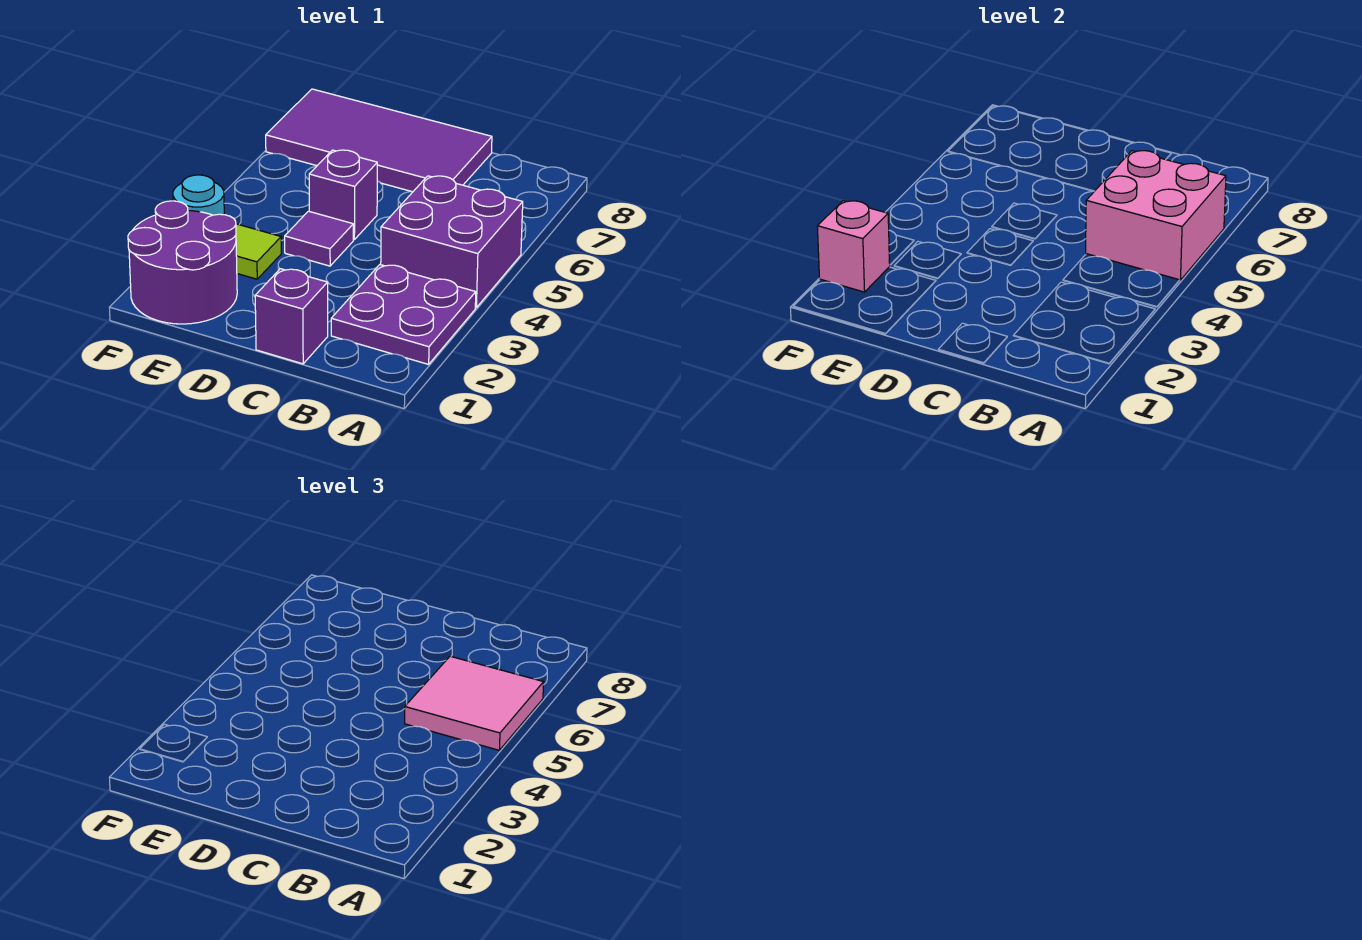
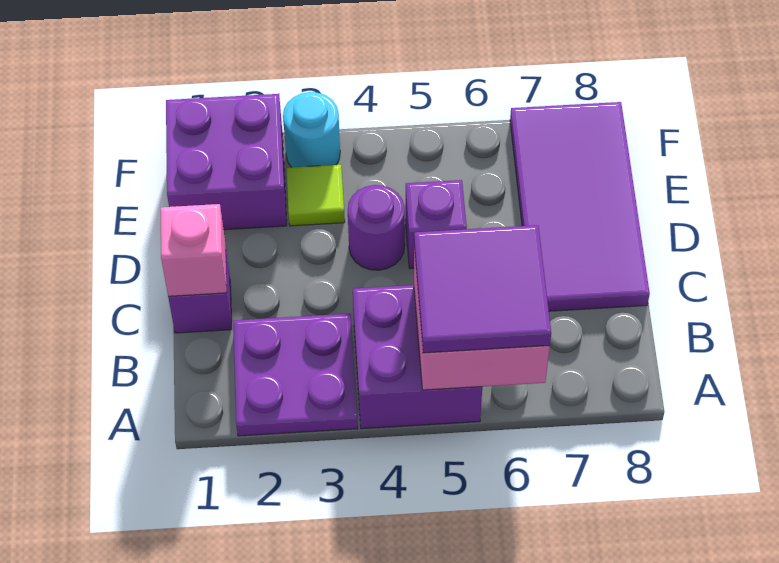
pink tile A5:B6 level 3 -> purple tile A5:B6 level 3
purple tile D4 level 1 -> purple round brick D4 level 1
purple round brick E1:F2 level 1 -> purple brick E1:F2 level 1
pink brick F2 level 2 -> pink brick C1 level 2

